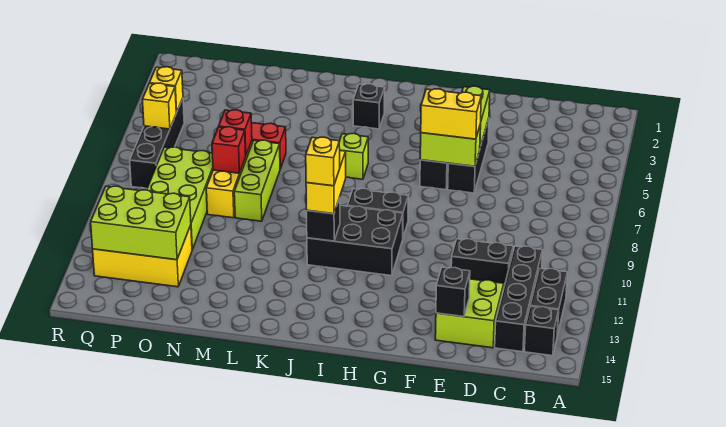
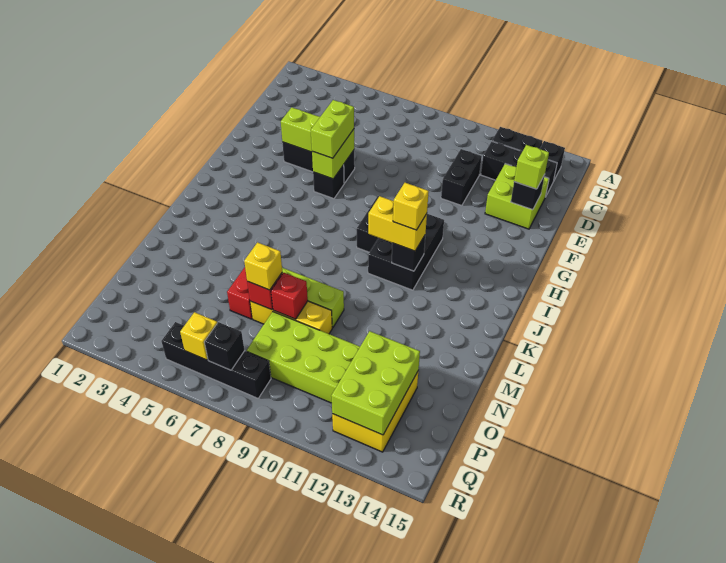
black brick C11:C14 level 1 -> black brick C12:C14 level 1
yellow brick F6:G6 level 3 -> lime brick F6:G6 level 3
black brick J3 level 1 -> black brick Q7 level 2
lime brick J6 level 1 -> lime brick E14 level 3
yellow brick Q5 level 2 -> yellow brick N7 level 3

